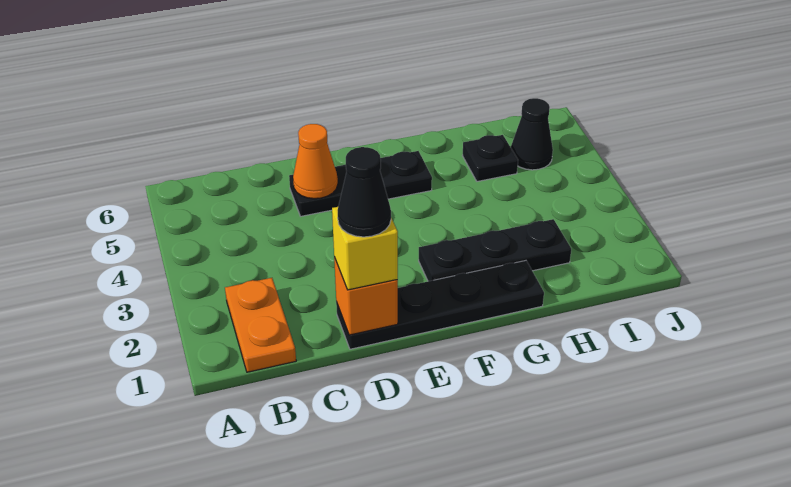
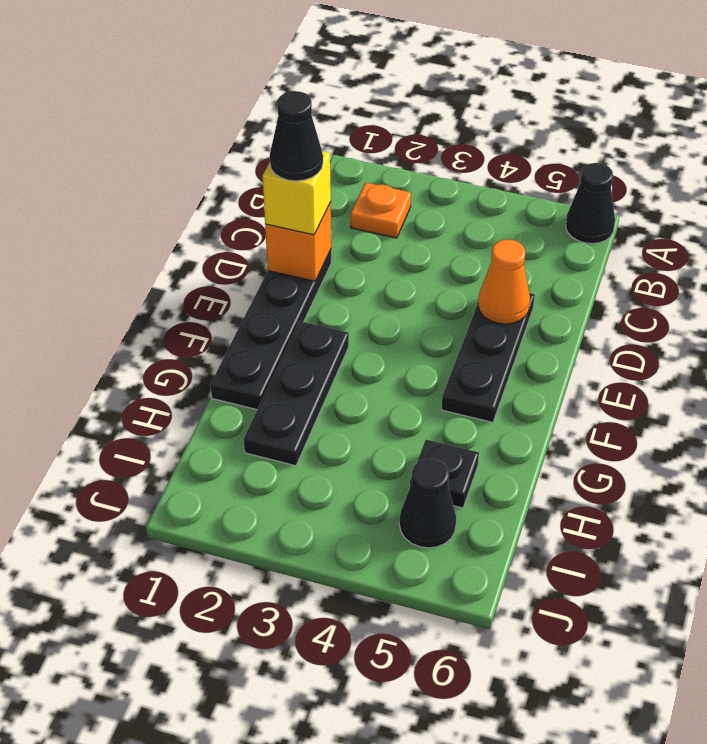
none -> black cone A6 level 1
orange plate B1:B2 level 1 -> orange plate B2 level 1

